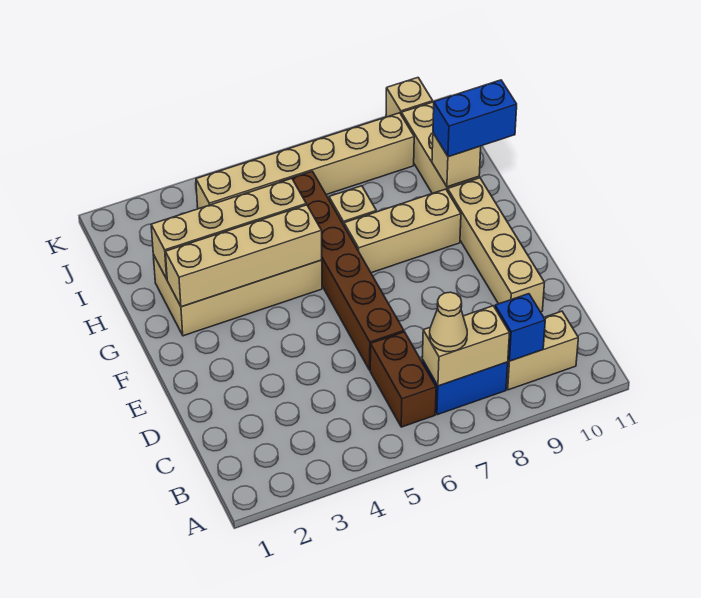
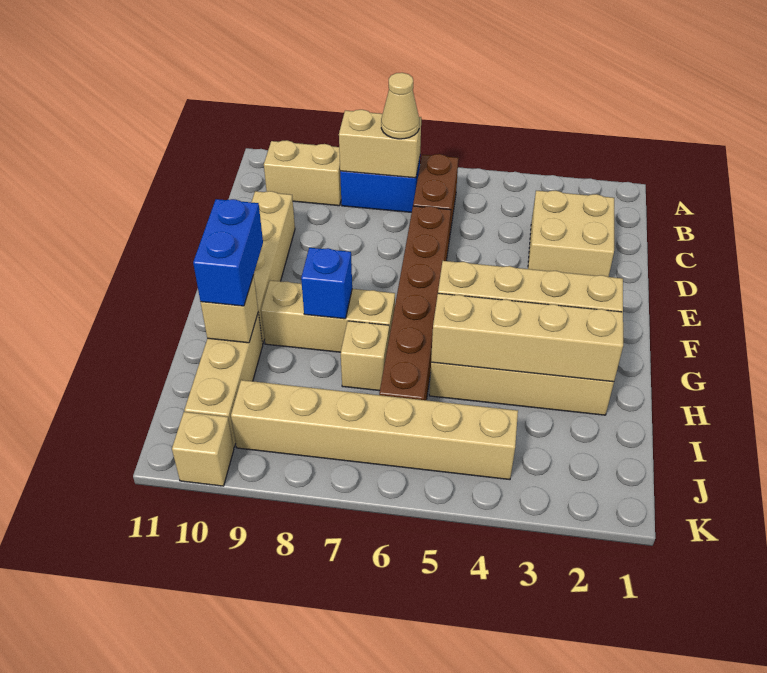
blue brick B9 level 2 -> blue brick G8 level 2
none -> tan brick C2:D3 level 1
blue brick H10:H11 level 3 -> blue brick G10:H10 level 3

